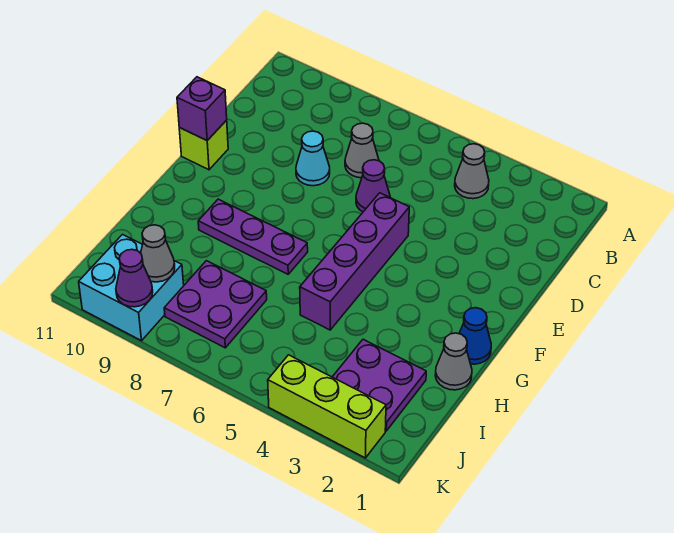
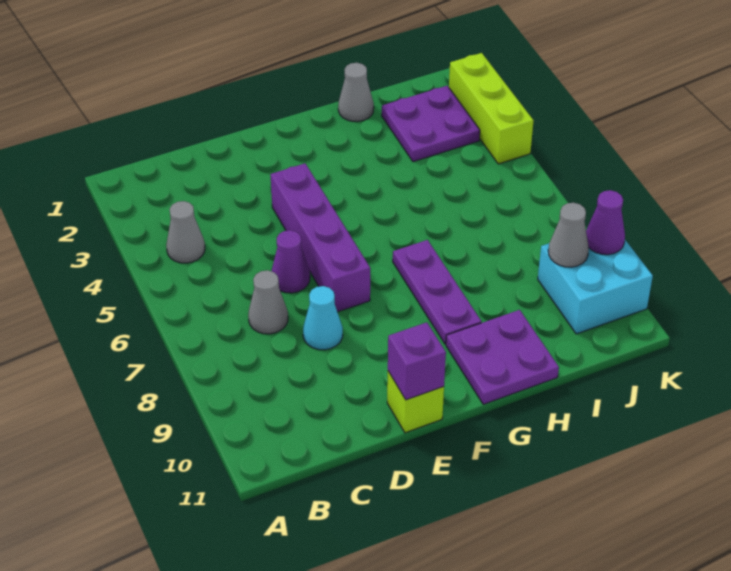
purple brick E5:H5 level 1 -> purple brick E4:E7 level 1
blue cone G1 level 1 -> none
purple plate I7:J8 level 1 -> purple plate G10:H11 level 1

